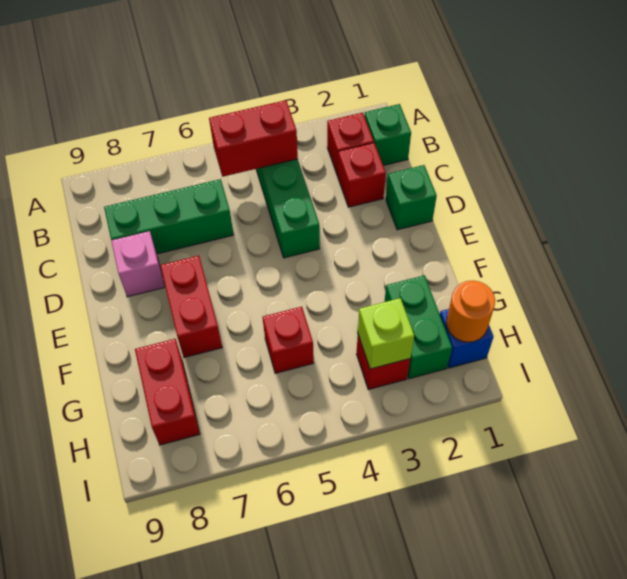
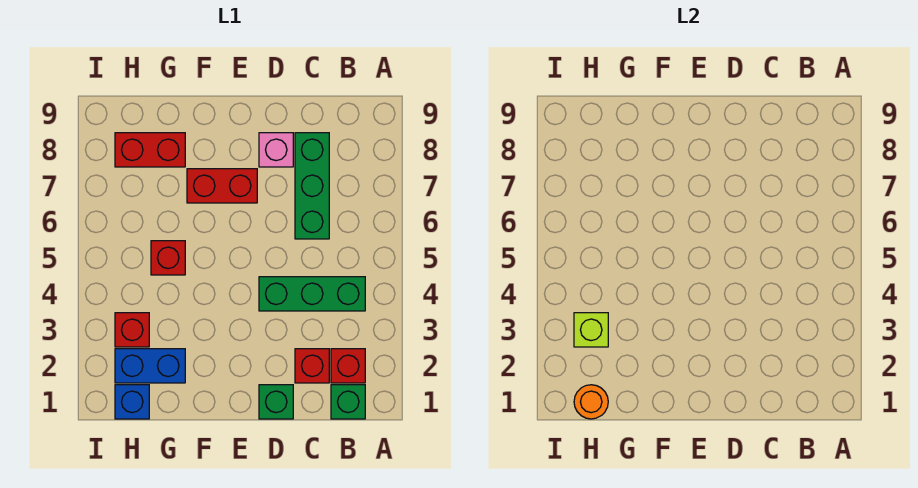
red brick B4:B5 level 2 -> none
green brick G2:H2 level 1 -> blue brick G2:H2 level 1

